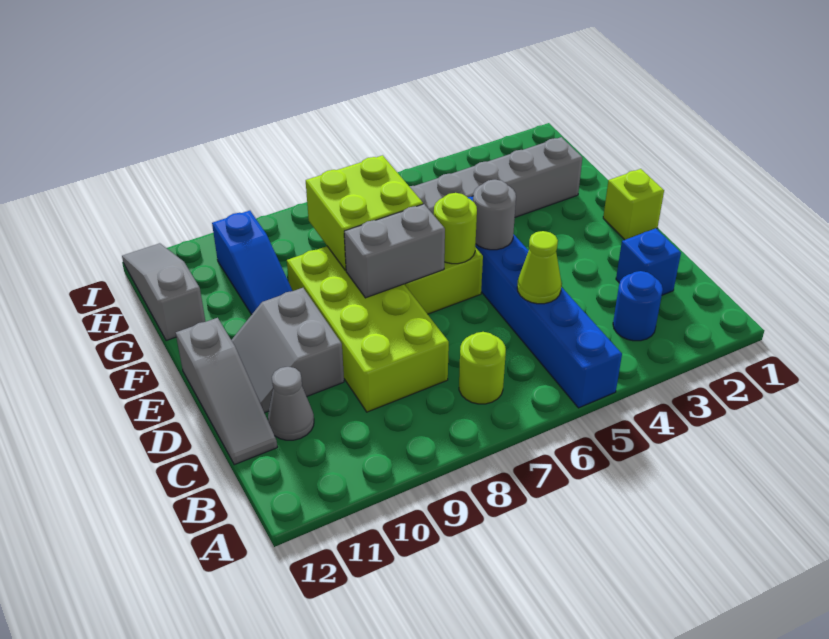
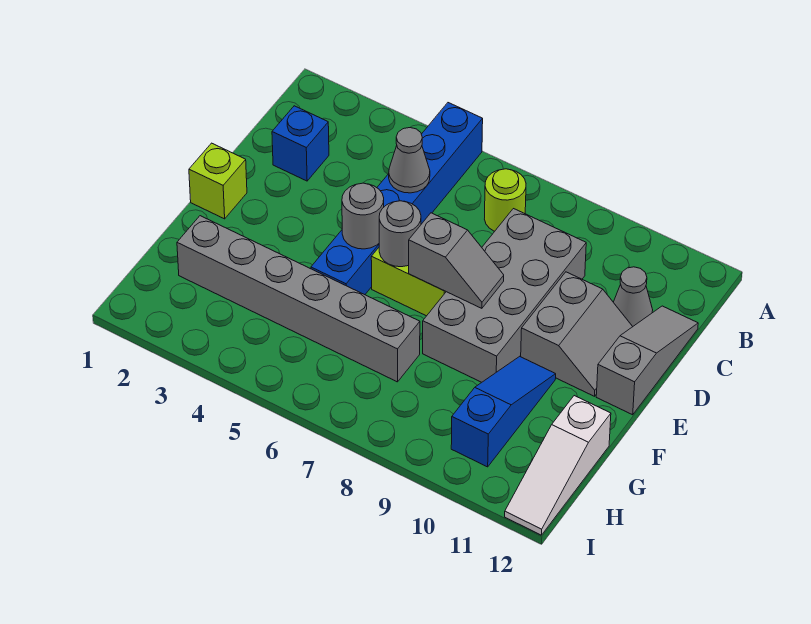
blue round brick B3 level 1 -> none
lime cone C5 level 2 -> grey cone C5 level 2
lime brick C8:F9 level 1 -> grey brick C8:F9 level 1
lime round brick E6 level 2 -> grey round brick E6 level 2
grey brick E7:E8 level 2 -> grey slope E7:E8 level 2 top 7
lime brick F7:G8 level 2 -> none
grey slope G12:I12 level 1 top G -> white slope G12:I12 level 1 top G

